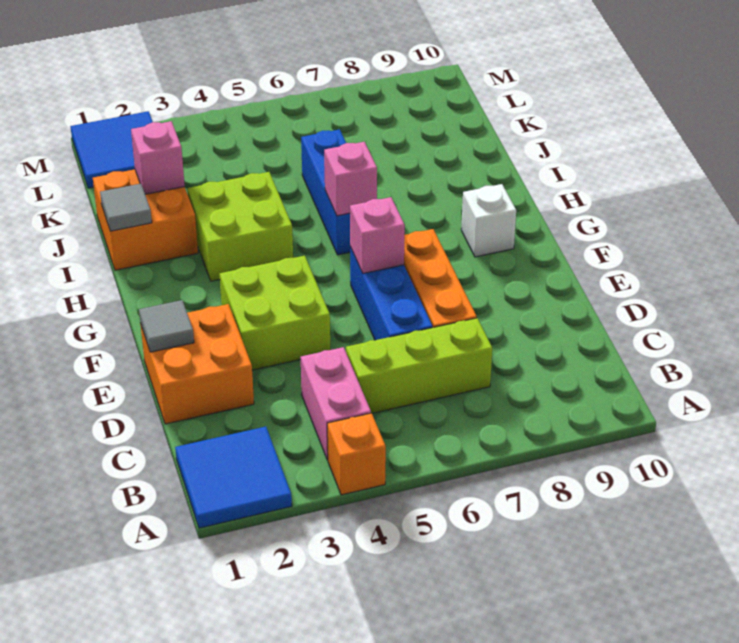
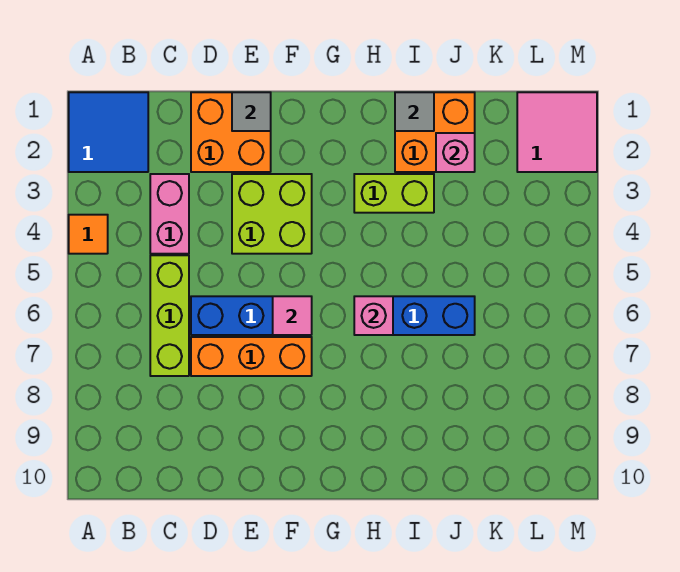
orange brick A4 level 1 -> orange tile A4 level 1
pink brick B4:C4 level 1 -> pink brick C3:C4 level 1
pink brick F6 level 2 -> pink tile F6 level 2
white brick G9 level 1 -> none
lime brick H3:I4 level 1 -> lime brick H3:I3 level 1
blue tile L1:M2 level 1 -> pink tile L1:M2 level 1

